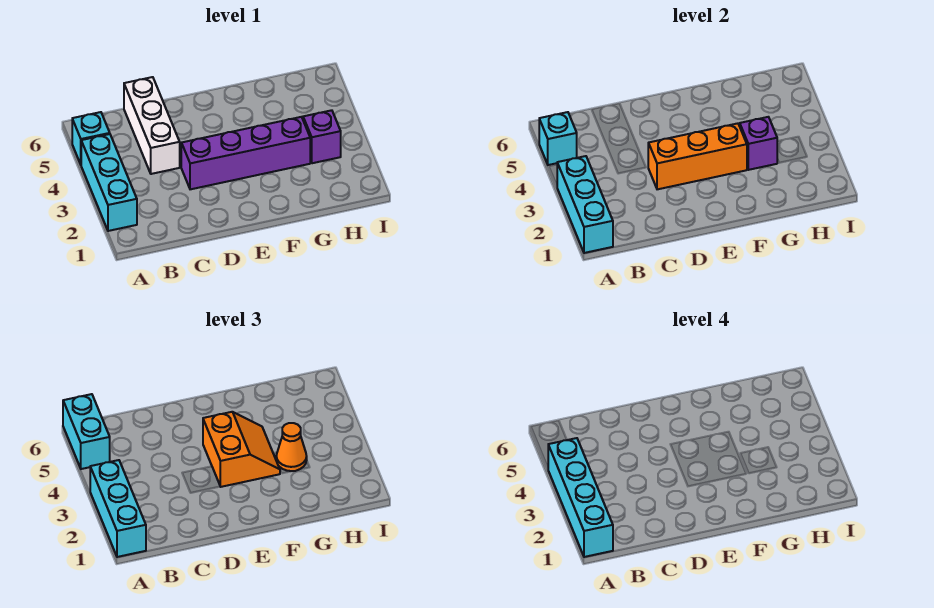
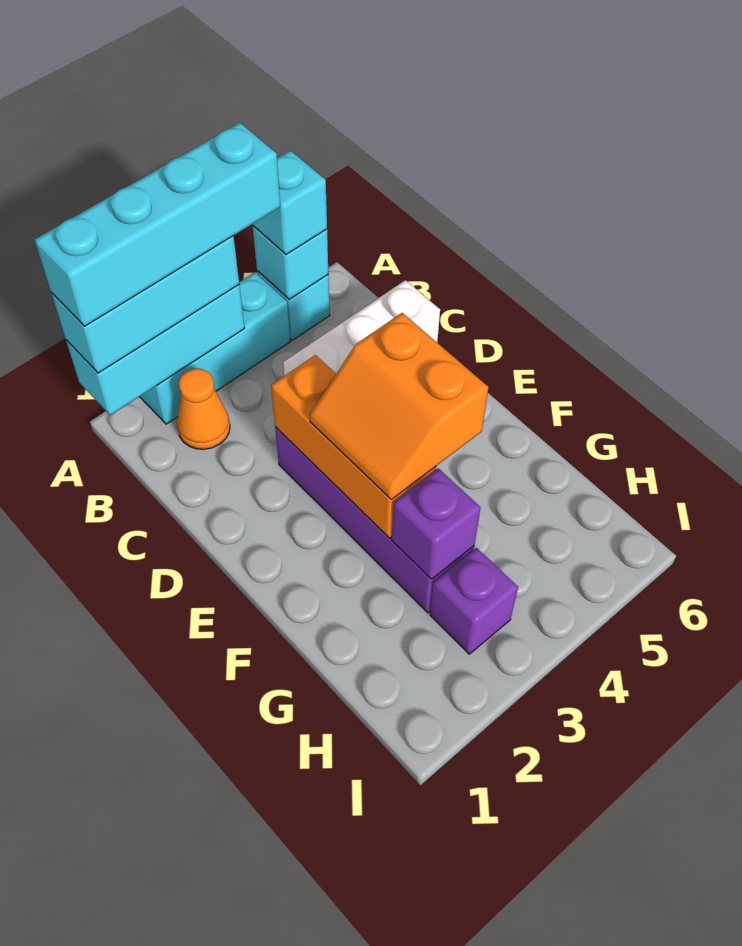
cyan brick A5:A6 level 3 -> cyan brick A5 level 3
orange slope E3:F4 level 3 top E -> orange slope E3:F4 level 3 top 4
orange cone G3 level 3 -> orange cone B2 level 1

